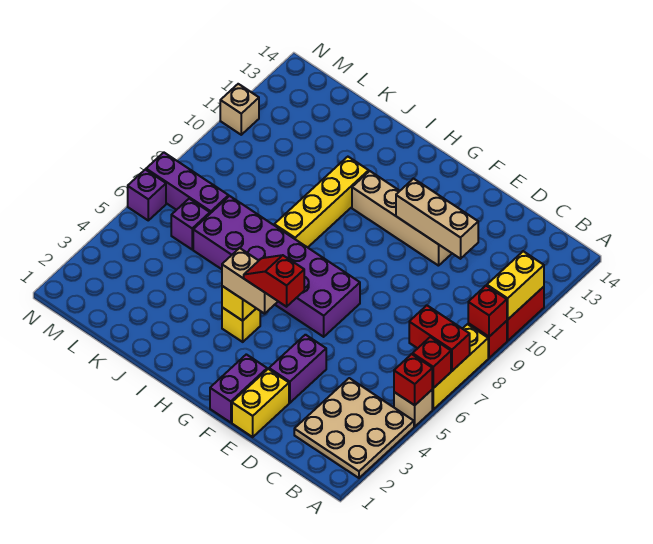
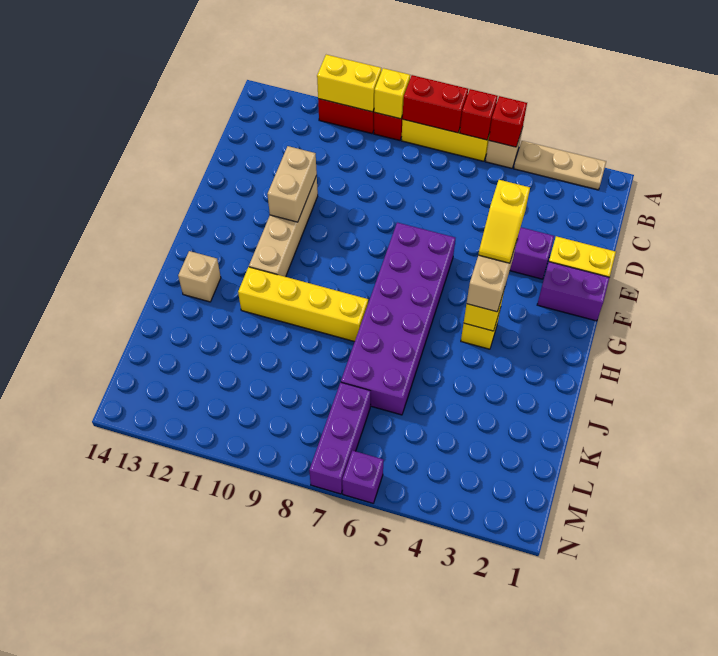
tan plate A2:C4 level 1 -> tan plate A2:A4 level 1
red brick A7:B7 level 2 -> red brick A7:A8 level 2
red brick A9 level 2 -> yellow brick A9 level 2
tan brick D11:F11 level 2 -> tan brick E11:F11 level 2
red slope F4:G4 level 4 top F -> yellow slope F4:G4 level 4 top F
purple brick L6 level 1 -> none
tan brick N11 level 1 -> tan brick I13 level 1

